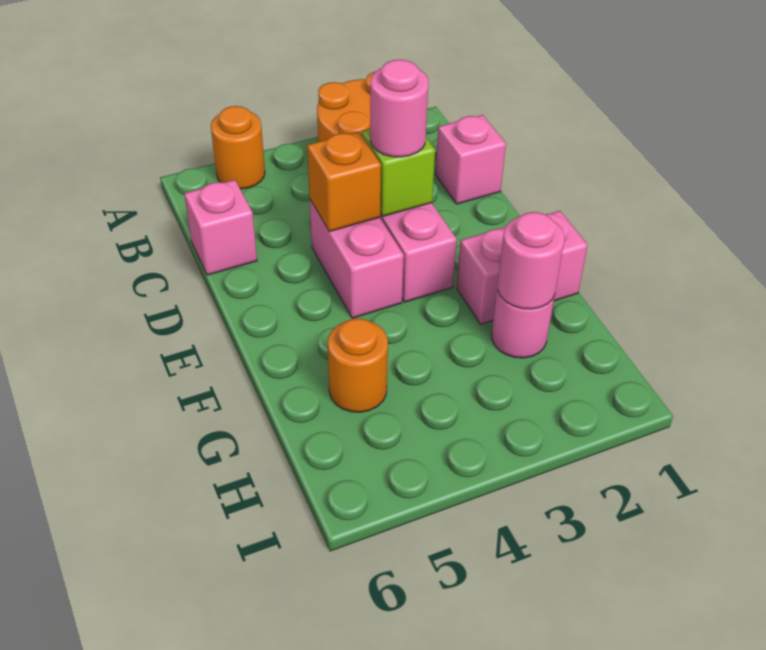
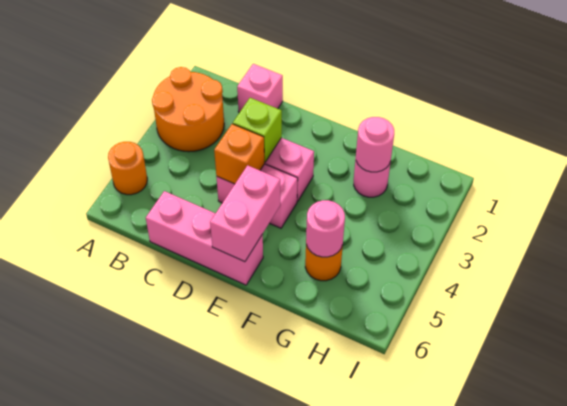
pink brick C6 level 1 -> pink brick C6:E6 level 1
pink round brick D3 level 3 -> pink round brick G5 level 2
pink brick F1:F2 level 1 -> pink brick E5:E6 level 2

